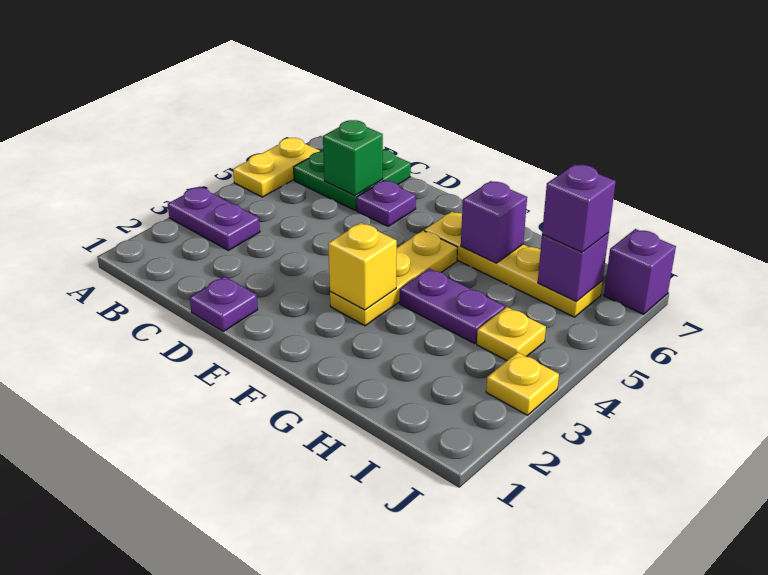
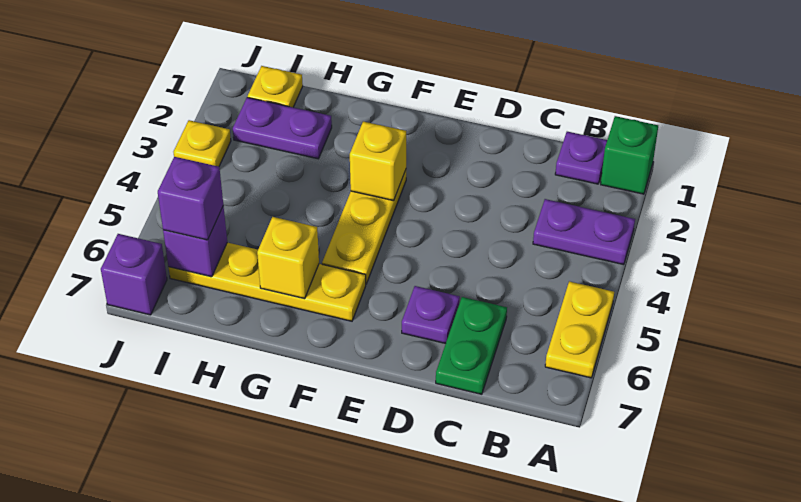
green plate B6:C7 level 1 -> green plate C6:C7 level 1
green brick C6 level 2 -> green brick A1 level 1
purple plate D1 level 1 -> purple plate B1 level 1
purple plate G4:H4 level 1 -> purple plate H2:I2 level 1
purple brick G6 level 2 -> yellow brick G6 level 2
yellow plate I4 level 1 -> yellow plate I1 level 1

